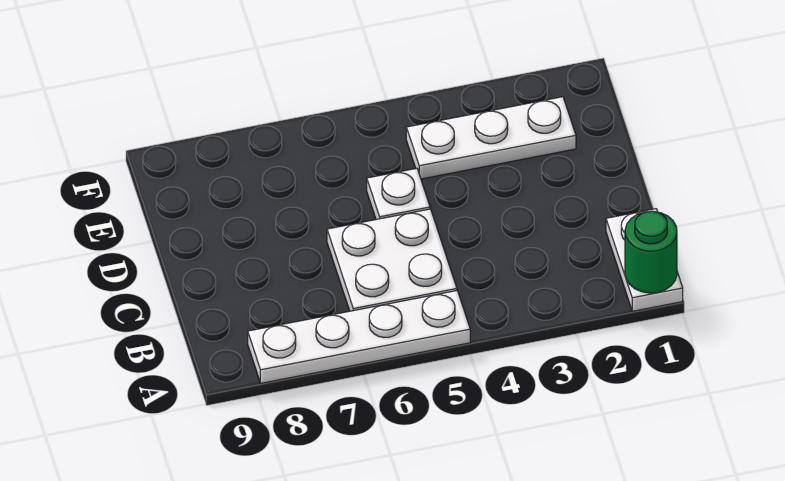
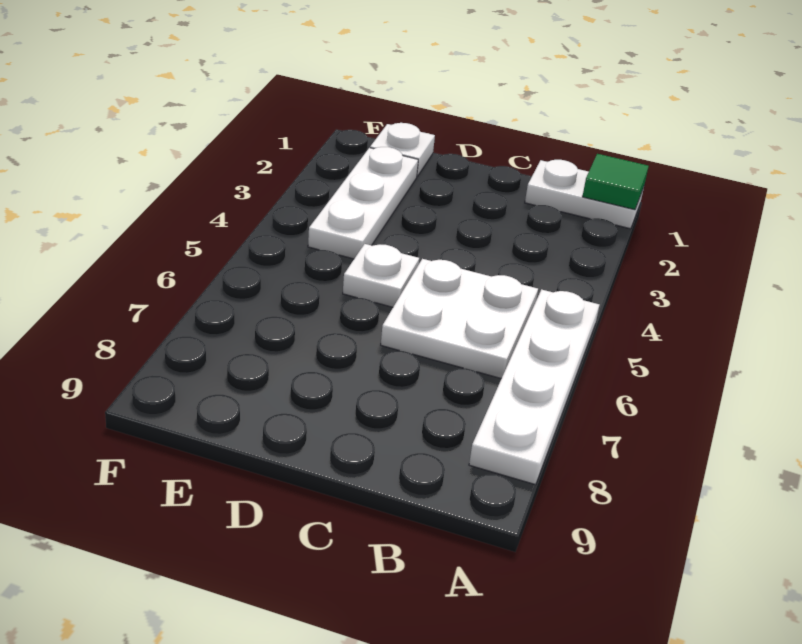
green round brick A1 level 2 -> green tile A1 level 2
none -> white plate E1 level 1

